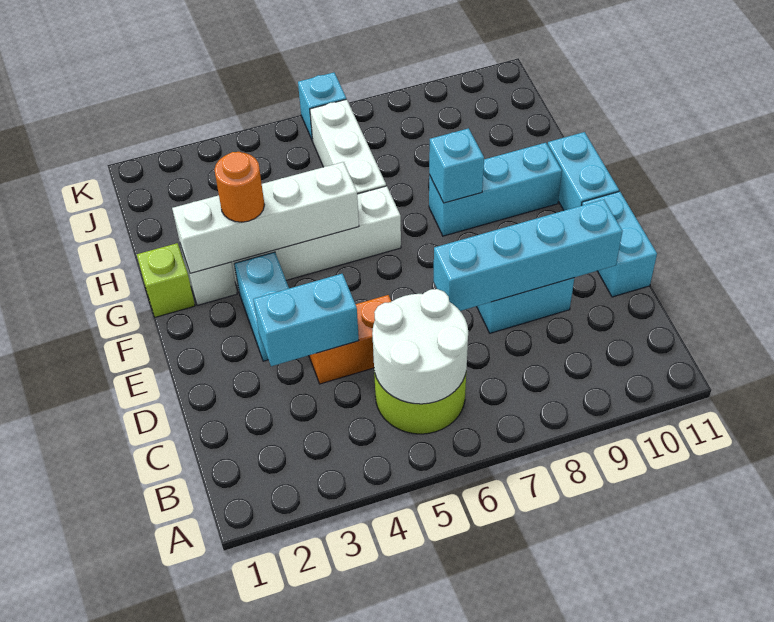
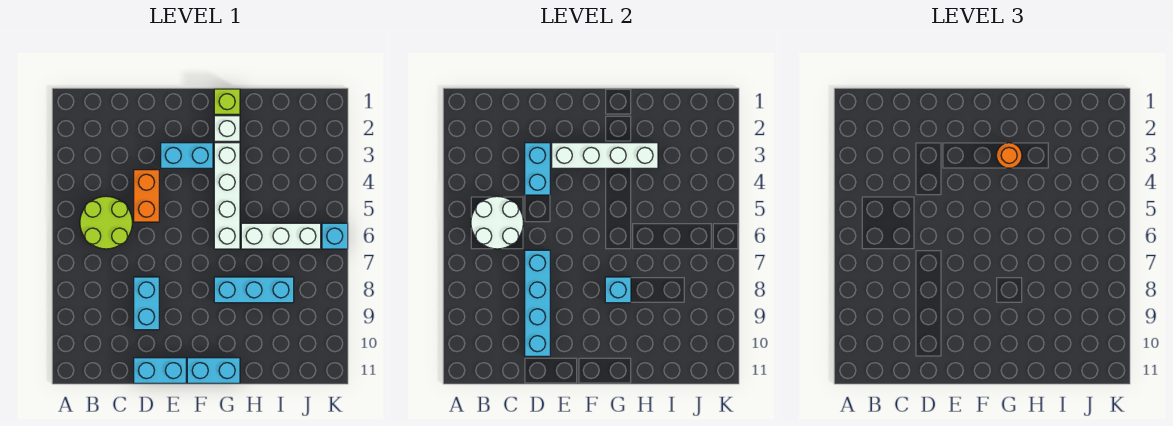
white brick G2:G5 level 2 -> white brick E3:H3 level 2
cyan brick G8:G10 level 1 -> cyan brick G8:I8 level 1

